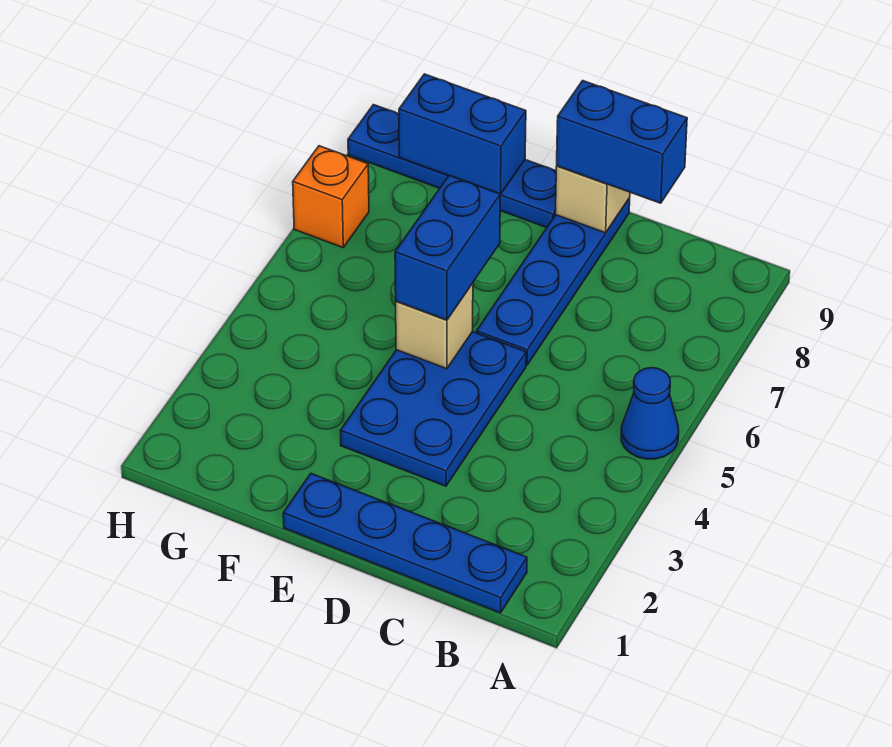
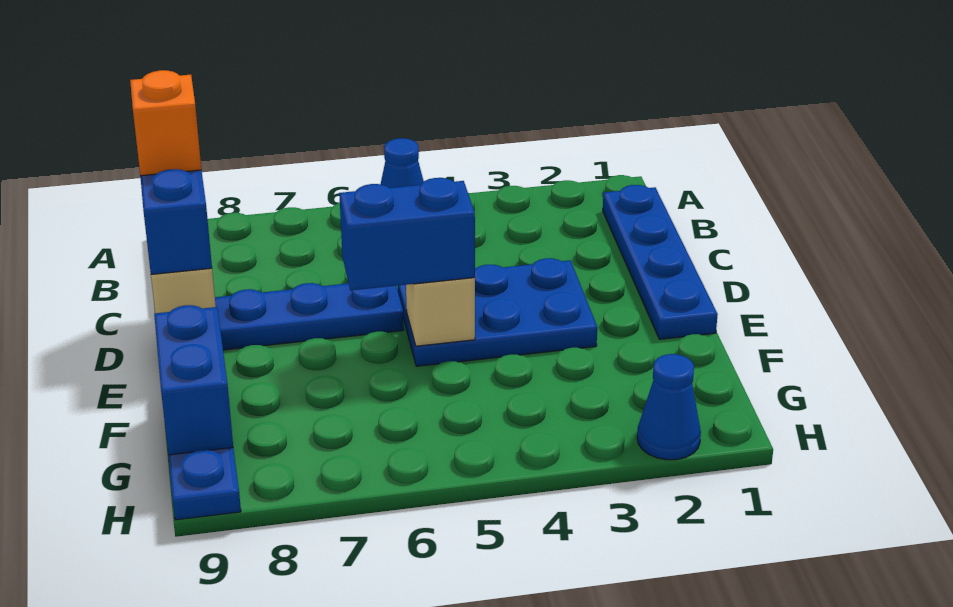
none -> blue cone H2 level 1
orange brick H7 level 1 -> orange brick C9 level 4

